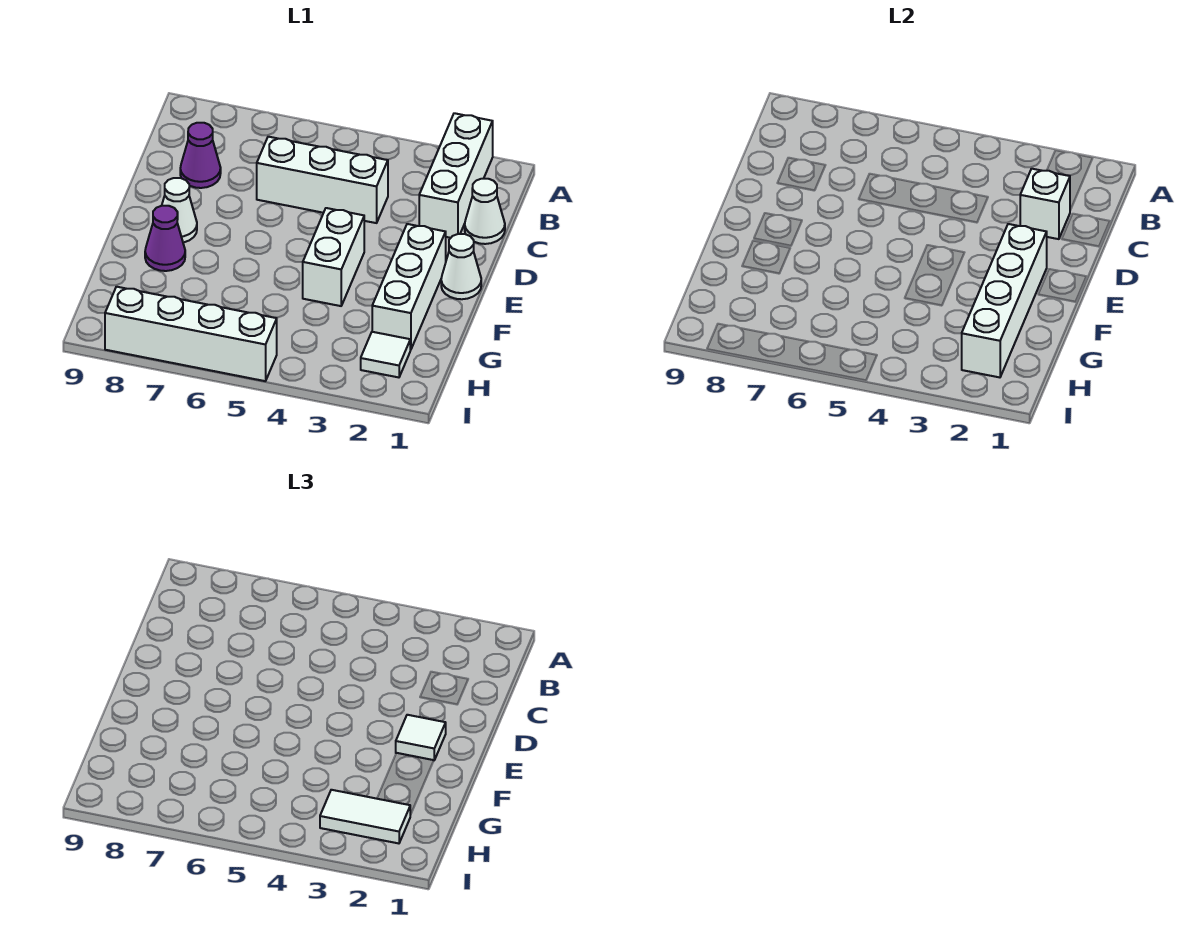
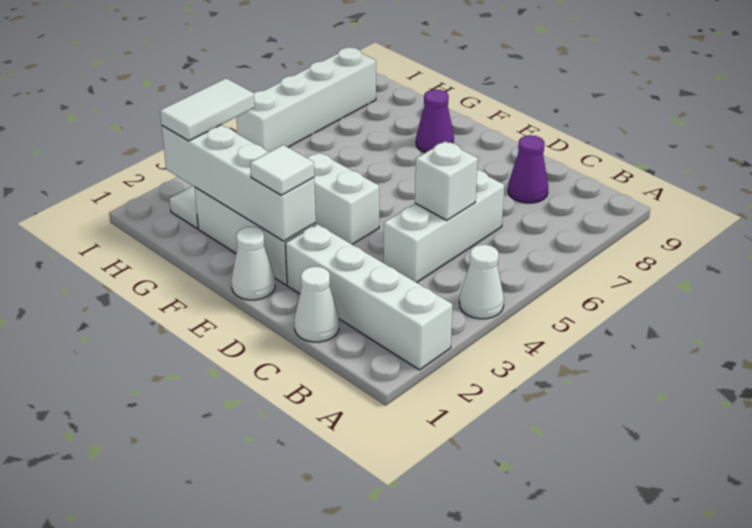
white brick A2:C2 level 1 -> white brick A2:D2 level 1
white brick C2 level 2 -> white brick C5 level 2
white cone E8 level 1 -> white cone A4 level 1

